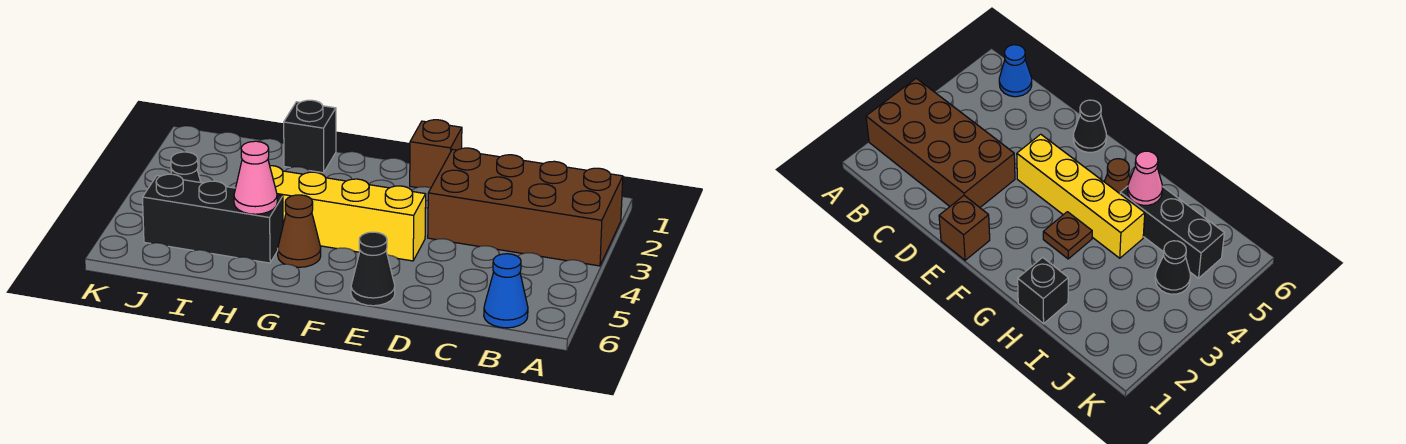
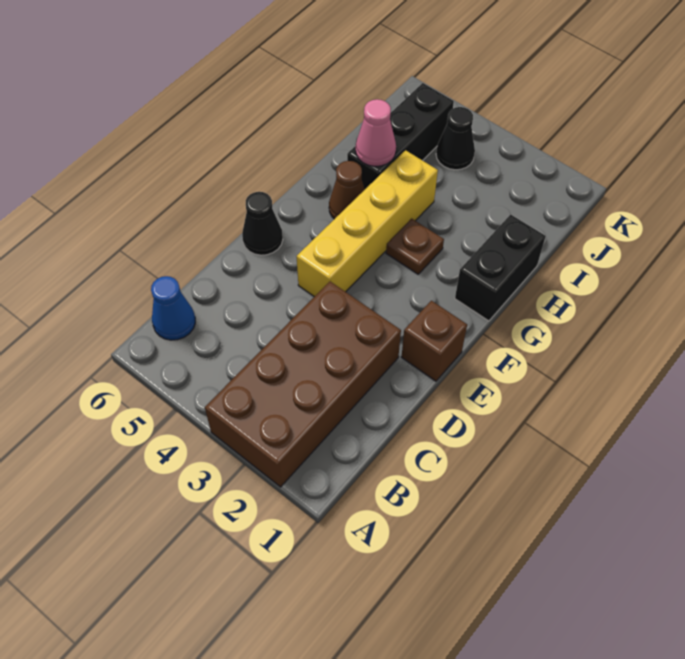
black brick H1 level 1 -> black brick G1:H1 level 1

